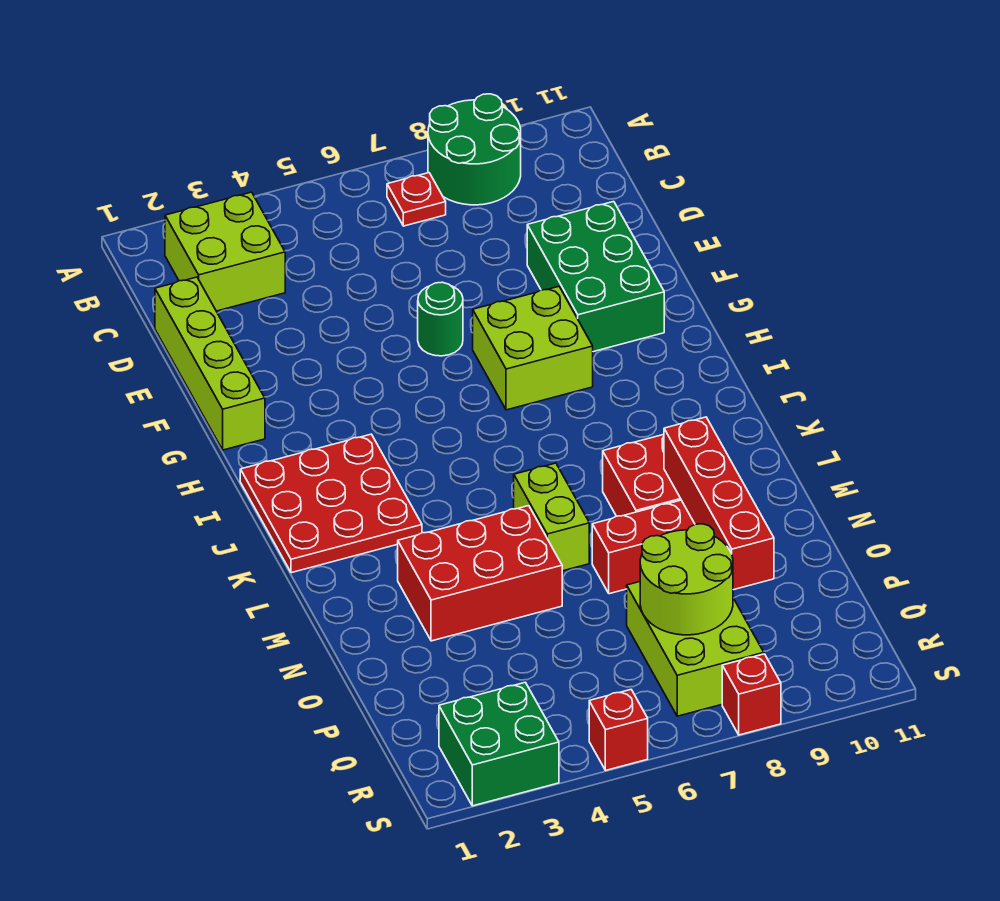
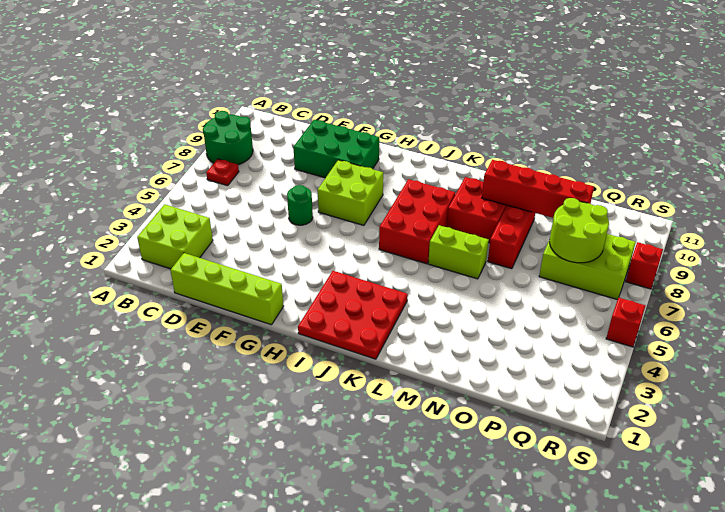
red brick M3:N5 level 1 -> red brick J6:K8 level 1
green brick R2:S3 level 1 -> none

